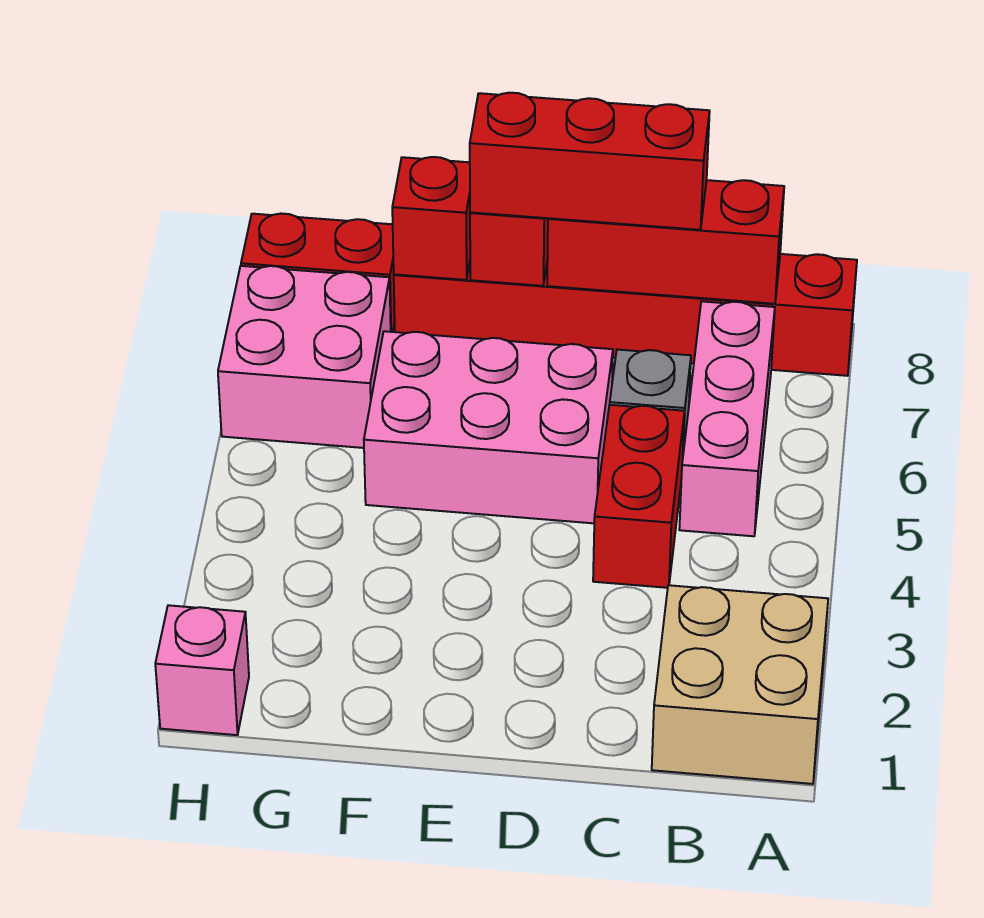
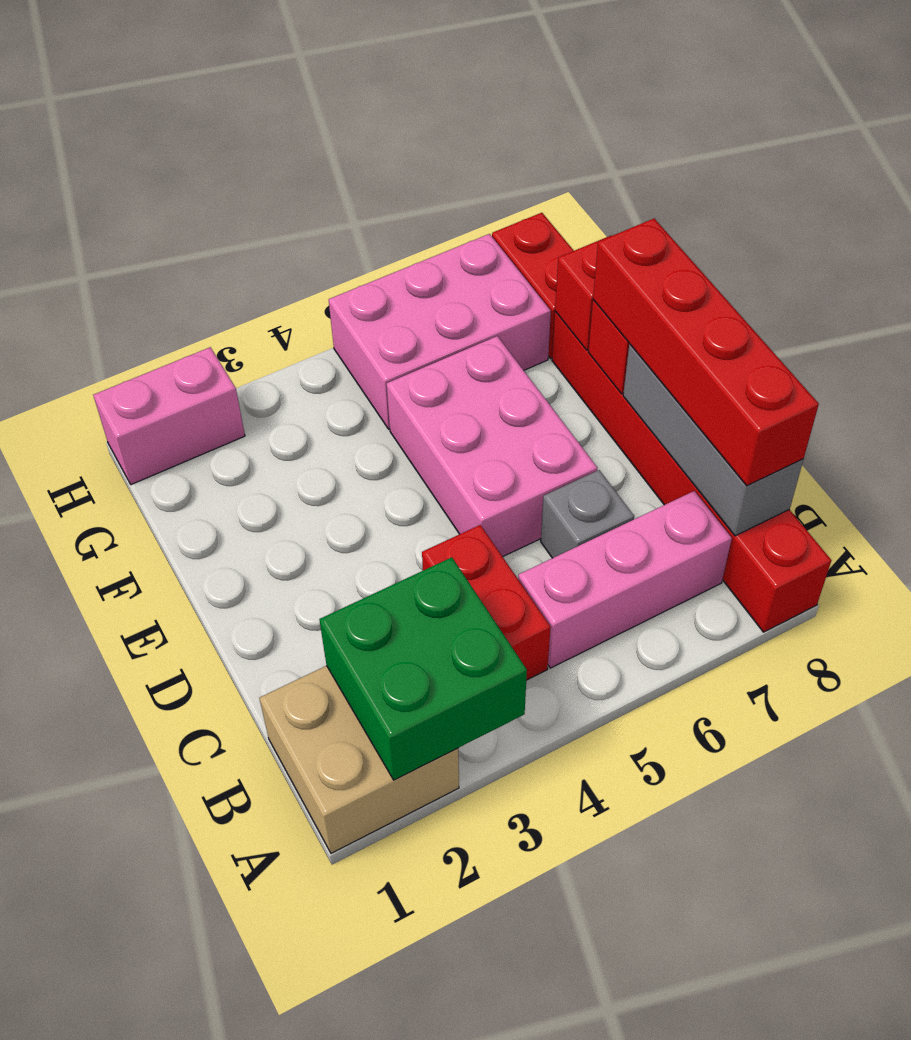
none -> green brick A2:B3 level 2
red brick B8:D8 level 2 -> grey brick B8:D8 level 2
red brick C4:C5 level 1 -> red brick B4:C4 level 1
red brick C8:E8 level 3 -> red brick B8:E8 level 3
pink brick G6:H7 level 1 -> pink brick G5:H7 level 1
pink brick H1 level 1 -> pink brick H1:H2 level 1

